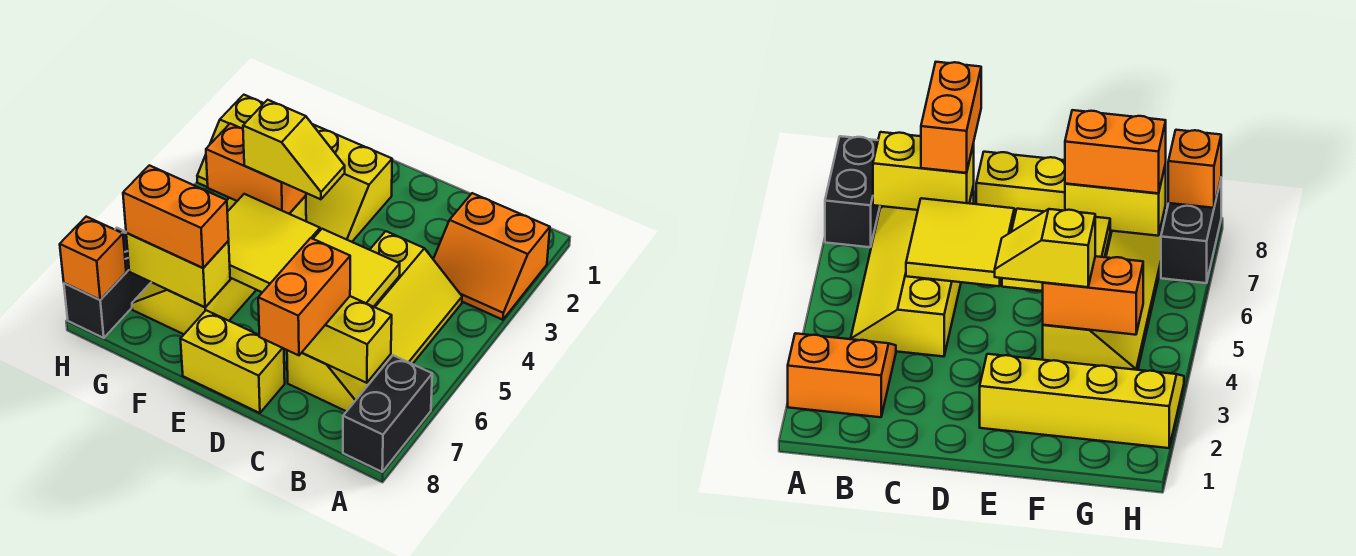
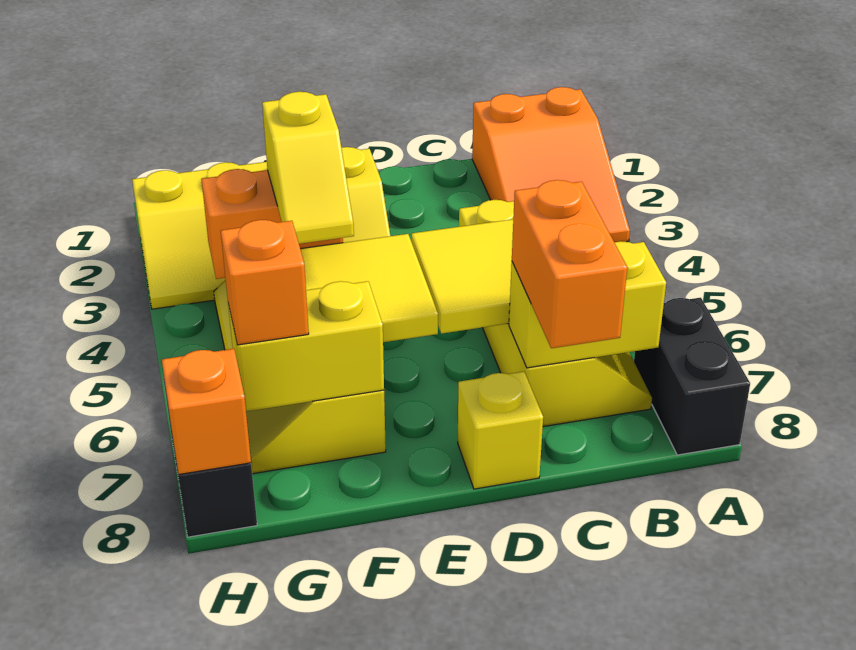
orange slope A2:B3 level 1 top 2 -> orange slope A1:B3 level 1 top 1
yellow brick D8:E8 level 1 -> yellow brick D8 level 1
yellow slope E4:F4 level 3 top F -> yellow slope F4:F5 level 3 top 4
orange brick F7:G7 level 3 -> orange brick G7 level 3

